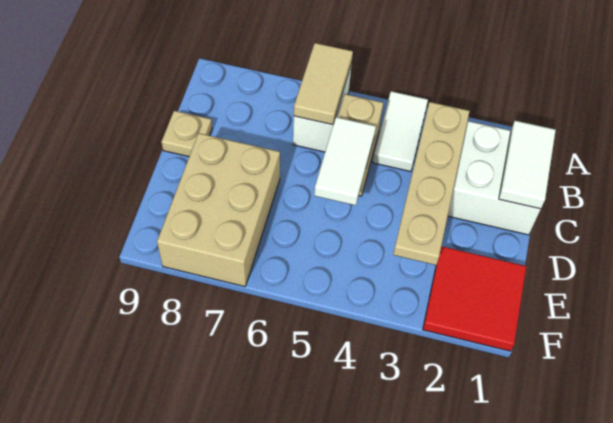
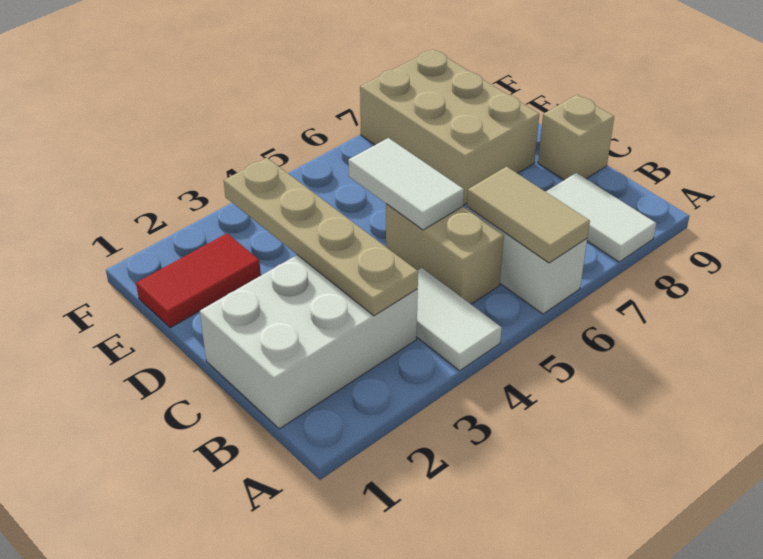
white tile B1:C1 level 2 -> white tile A8:B8 level 1
tan plate C9 level 1 -> tan brick C9 level 1
red tile E1:F2 level 1 -> red tile E1:E2 level 1

